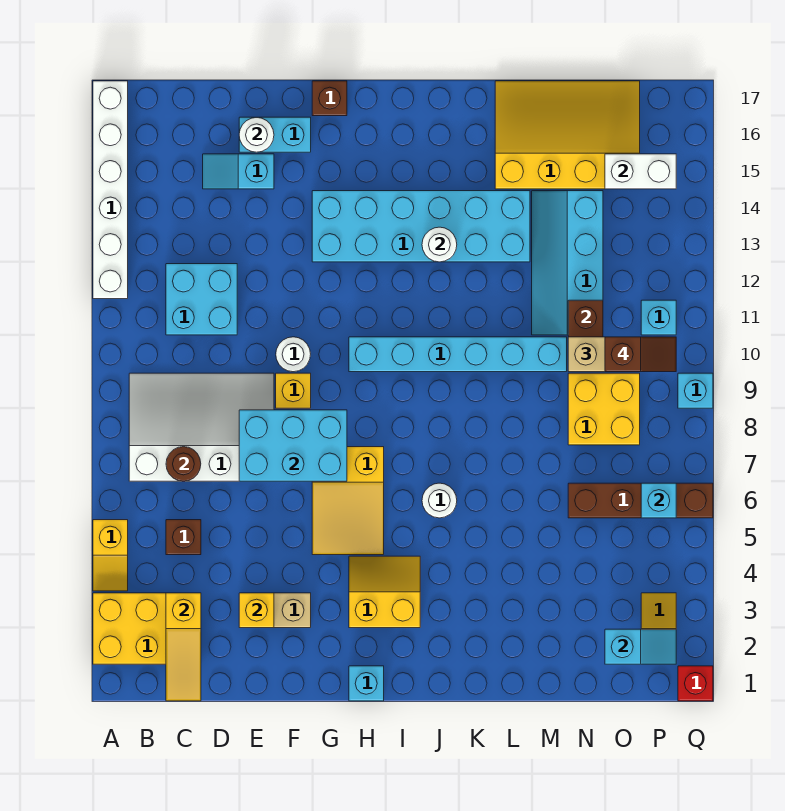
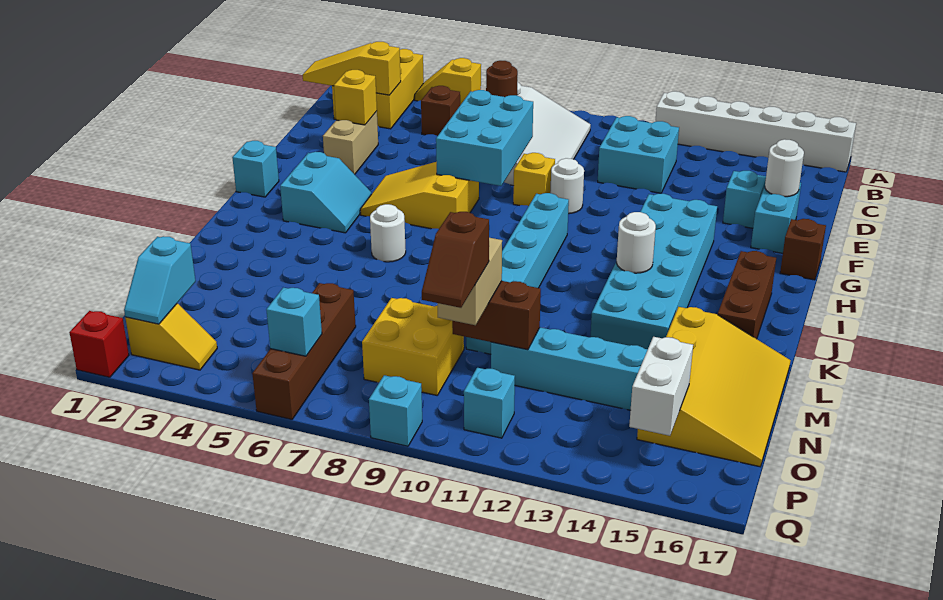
yellow slope H3:I4 level 1 top 3 -> cyan slope H3:I4 level 1 top 3
none -> brown brick I16:K16 level 1

